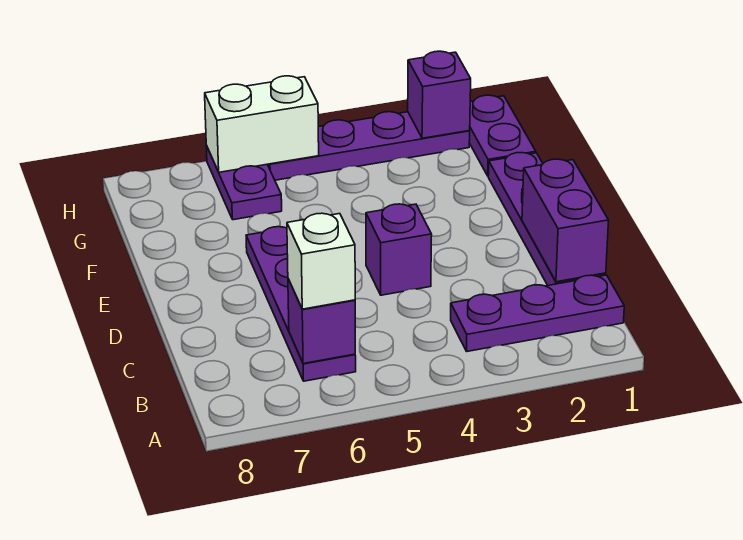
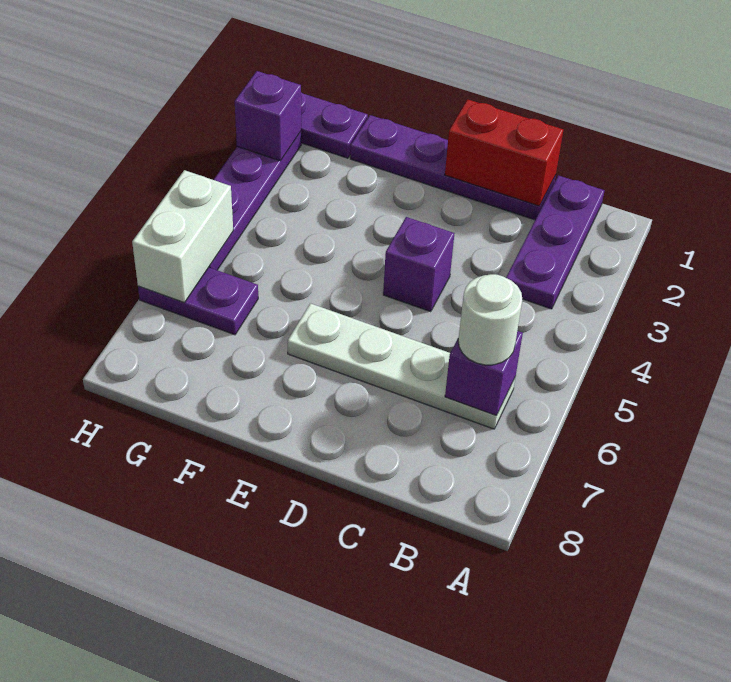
purple plate B6:E6 level 1 -> white plate B6:E6 level 1
white brick B6 level 3 -> white round brick B6 level 3
purple brick C1:D1 level 2 -> red brick C1:D1 level 2

